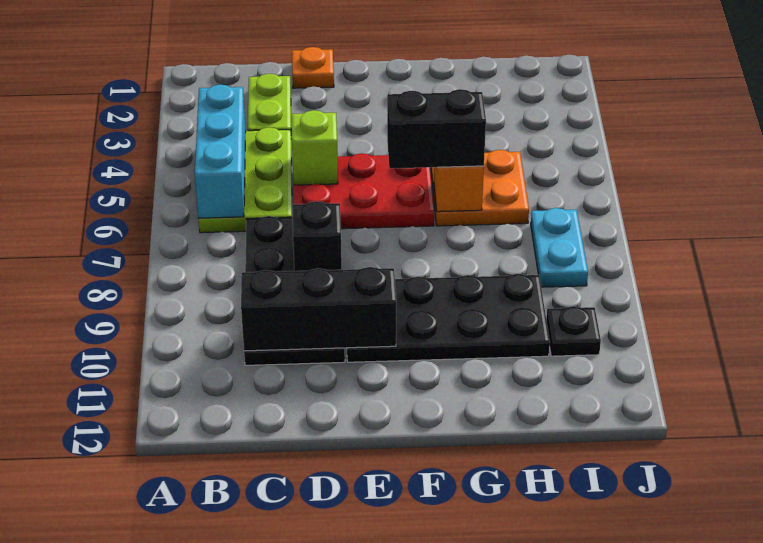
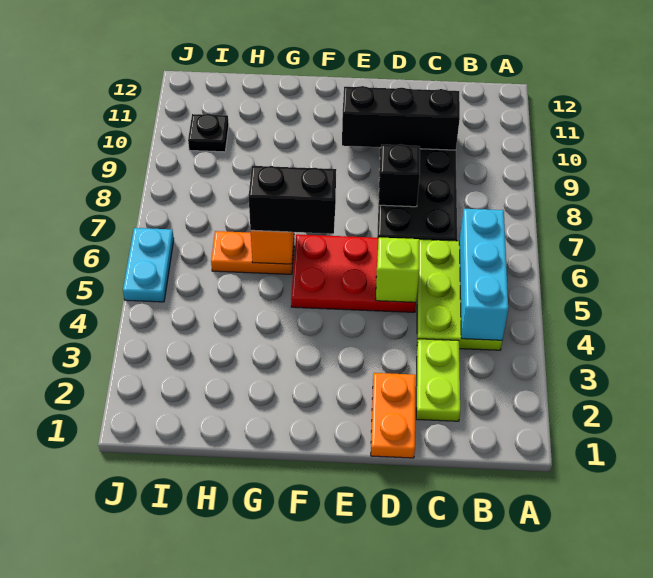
orange plate D1 level 1 -> orange plate D1:D2 level 1
black plate E9:H10 level 1 -> none
orange plate G5:H6 level 1 -> orange plate G6:H6 level 1
cyan plate I7:I8 level 1 -> cyan plate J5:J6 level 1

